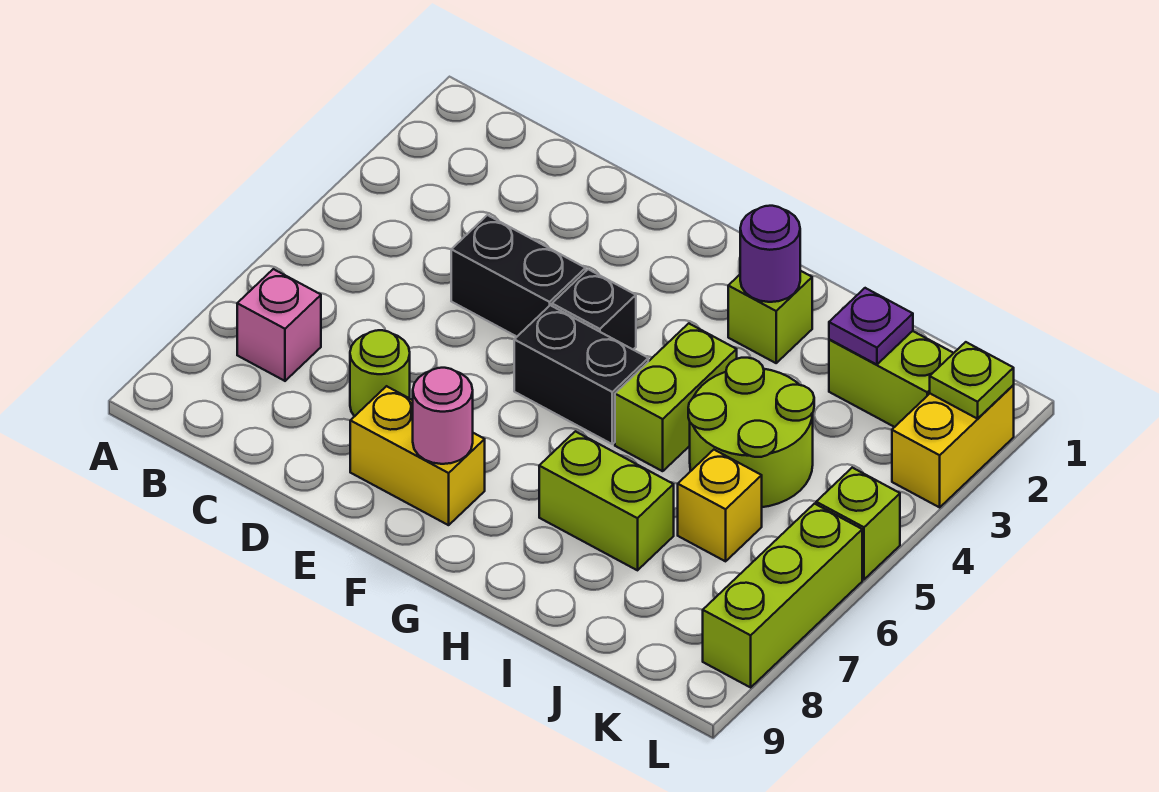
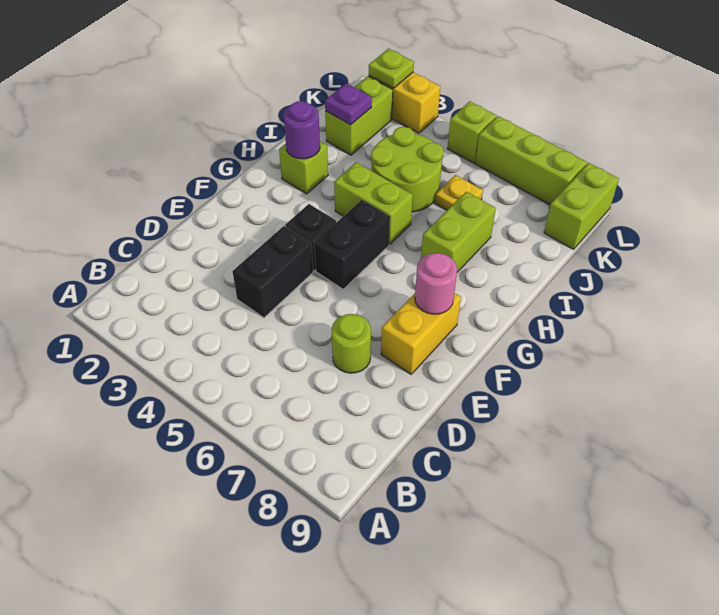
pink brick B7 level 1 -> none
yellow brick J6 level 1 -> yellow plate J6 level 1
none -> lime brick K9:L9 level 1

